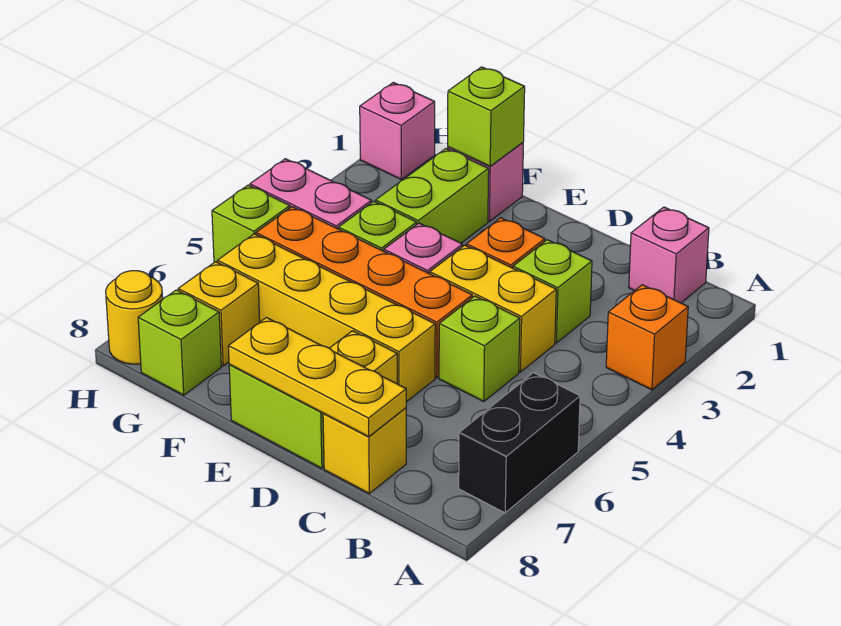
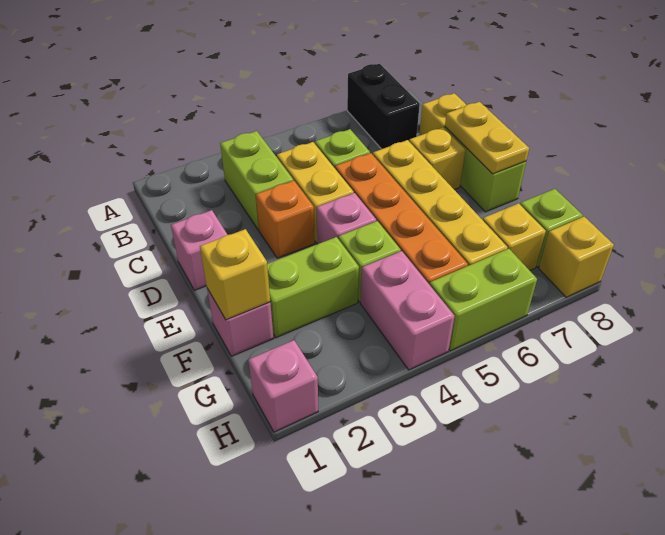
orange brick A3 level 1 -> none
black brick A6:A7 level 1 -> black brick A7:B7 level 1
pink brick B1 level 1 -> pink brick D1 level 1
lime brick C3 level 1 -> lime brick B3:C3 level 1
yellow plate C8:E8 level 2 -> yellow plate D8:E8 level 2
lime brick F1 level 2 -> yellow brick F1 level 2
lime brick H5 level 1 -> lime brick H5:H6 level 1
yellow round brick H8 level 1 -> yellow brick H8 level 1

